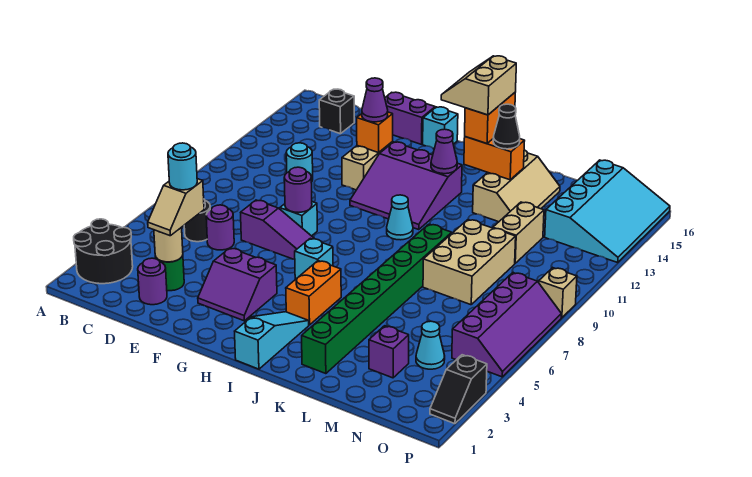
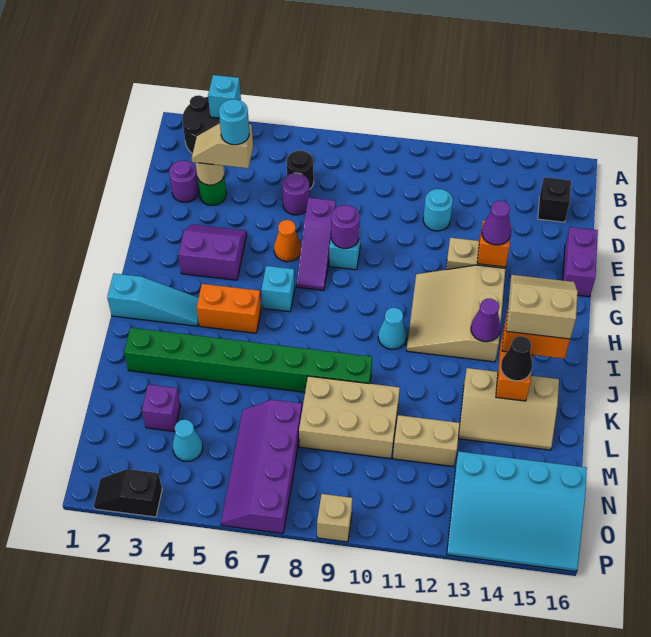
purple slope F3:G4 level 1 top 4 -> purple slope F3:G4 level 1 top G
none -> orange cone F6 level 1
purple slope G11:I13 level 1 top 13 -> tan slope G11:I13 level 1 top 13
cyan brick G16 level 1 -> cyan brick A3 level 2
purple slope O5:P8 level 1 top O -> purple slope M6:P7 level 1 top 7

